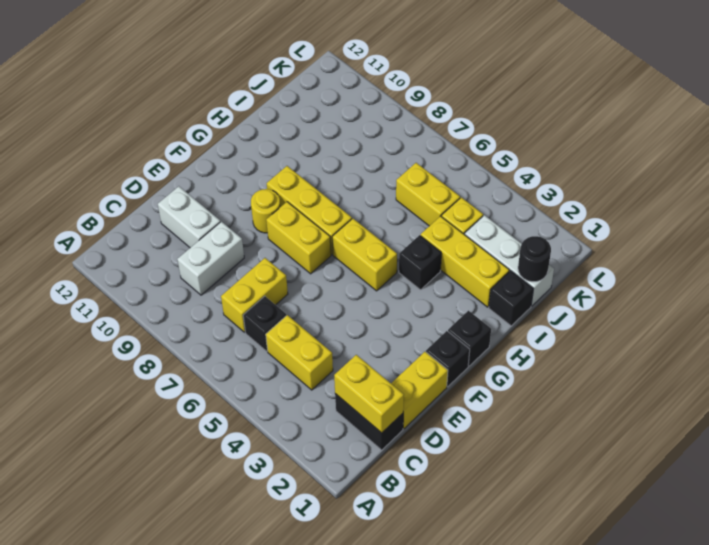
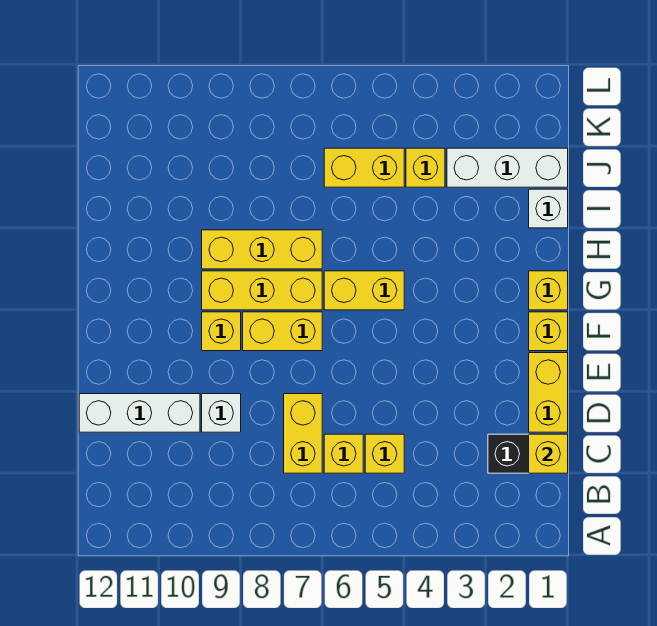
yellow brick C1:C2 level 2 -> yellow brick C1 level 2
yellow brick C4:C5 level 1 -> yellow brick C5 level 1
black brick C6 level 1 -> yellow brick C6 level 1
white brick C9:D9 level 1 -> white brick D9 level 1
white brick D10:D11 level 1 -> white brick D10:D12 level 1
black brick F1 level 1 -> yellow brick F1 level 1
yellow round brick F9 level 1 -> yellow brick F9 level 1
black brick G1 level 1 -> yellow brick G1 level 1
black brick H4 level 1 -> none
black brick I1 level 1 -> white brick I1 level 1
yellow brick I2:I4 level 1 -> yellow brick H7:H9 level 1
black round brick J1 level 2 -> none

